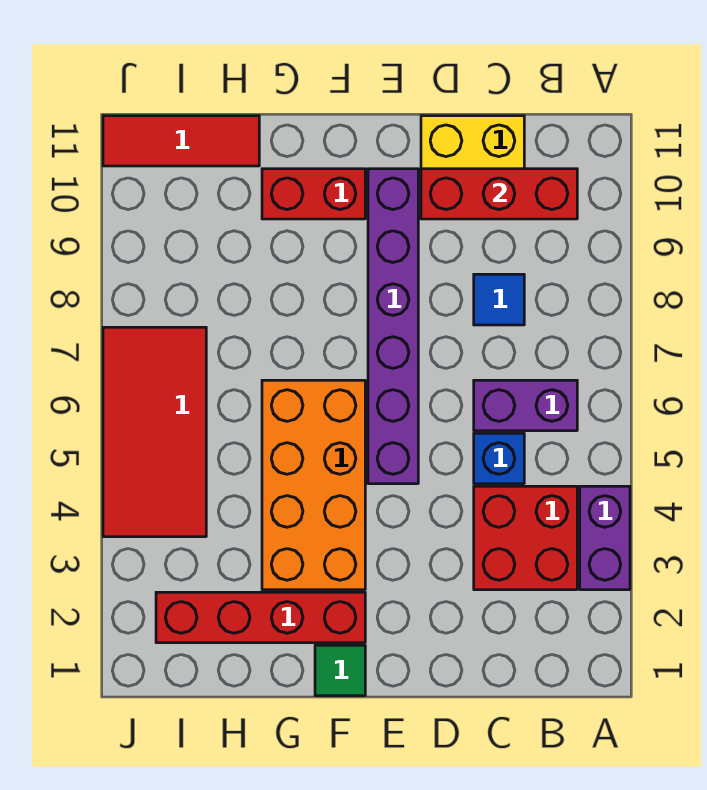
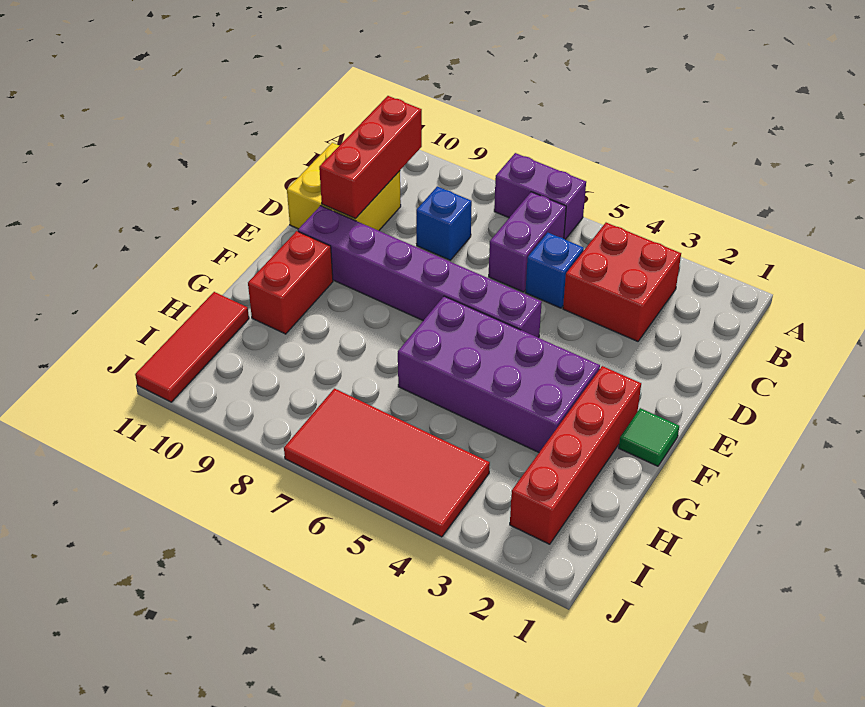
purple brick A3:A4 level 1 -> purple brick A6:A7 level 1
blue tile C8 level 1 -> blue brick C8 level 1
orange brick F3:G6 level 1 -> purple brick F3:G6 level 1

